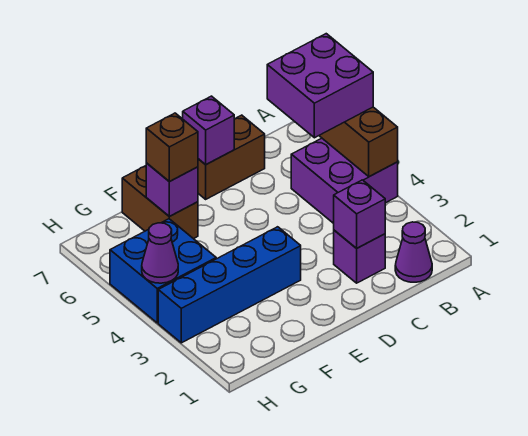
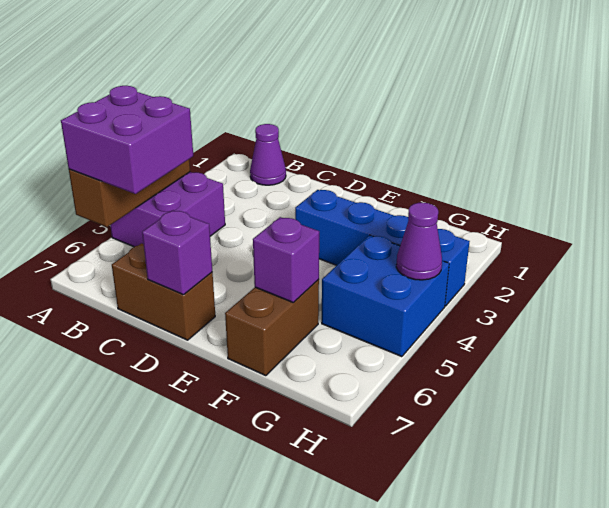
purple brick C2 level 1 -> none
purple brick C2 level 2 -> none
brown brick F6 level 3 -> none

